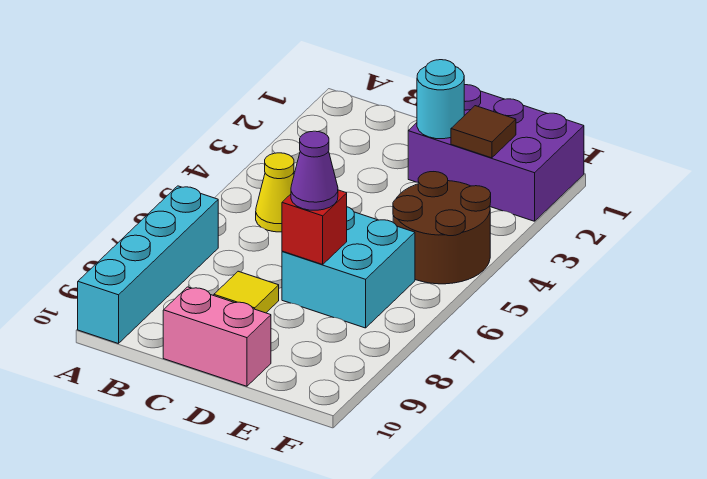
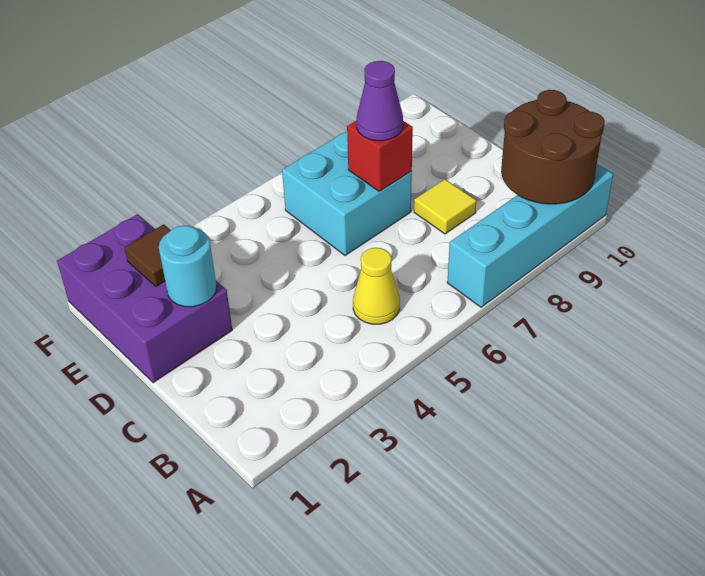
pink brick C10:D10 level 1 -> none
brown round brick E4:F5 level 1 -> brown round brick A9:B10 level 2

